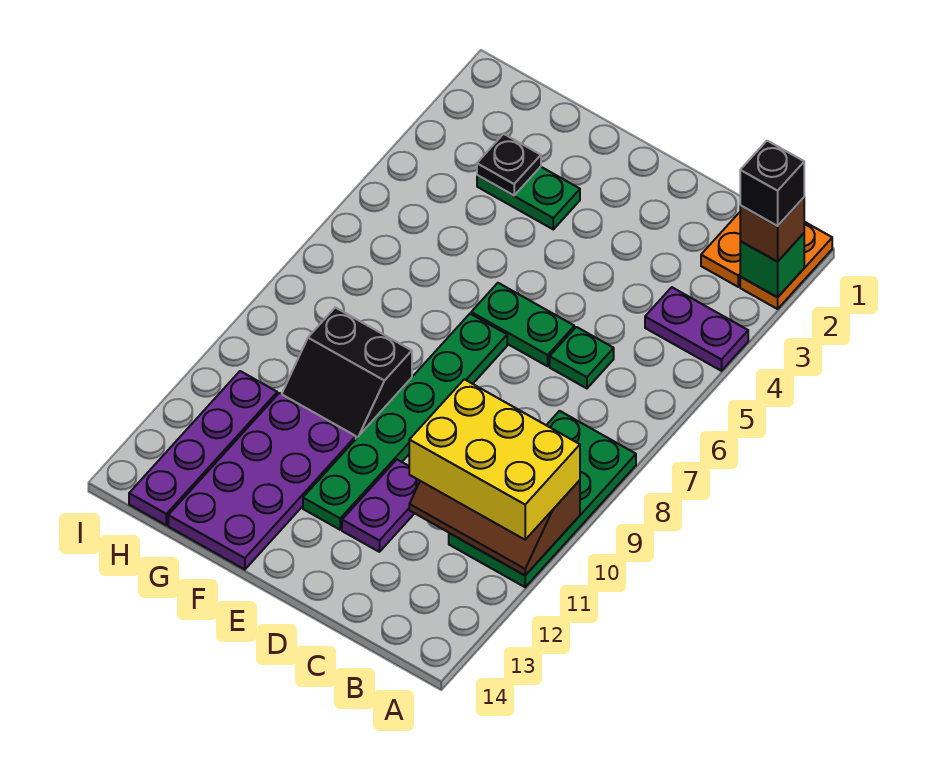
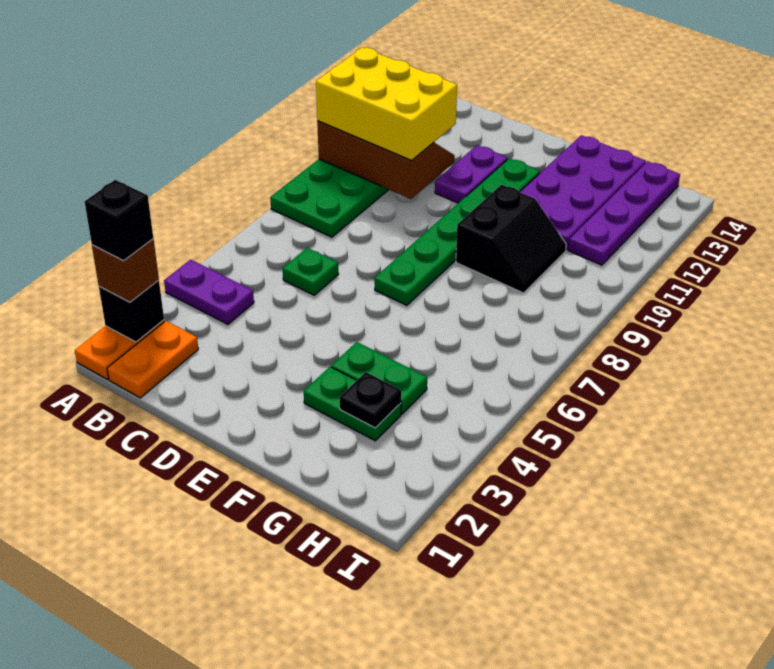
green brick A2 level 2 -> black brick A2 level 2
green plate D6:E6 level 1 -> green plate F4:G4 level 1
black slope F9:G10 level 1 top 9 -> black slope F9:G10 level 1 top F

